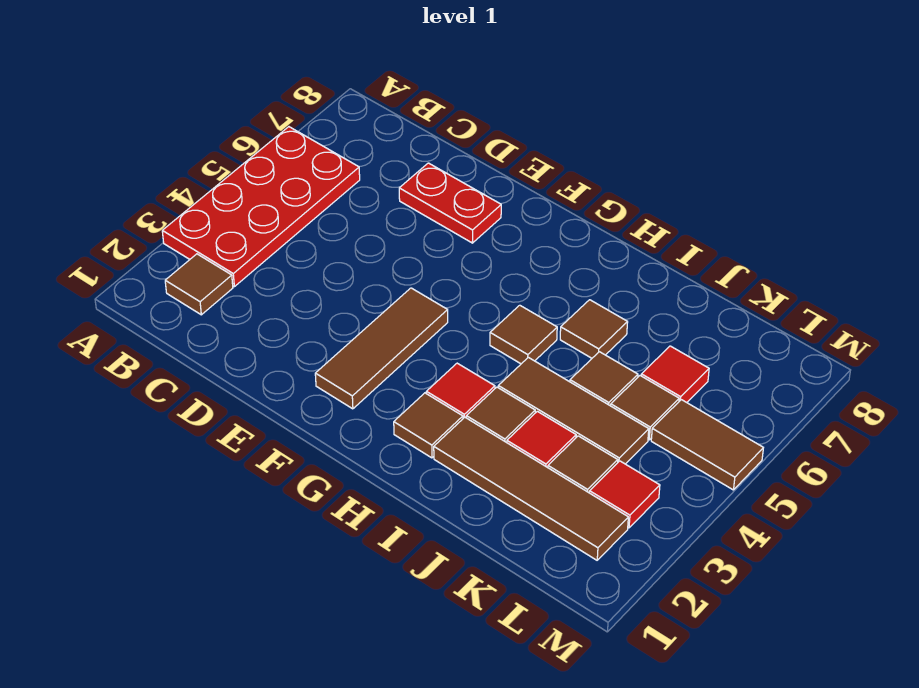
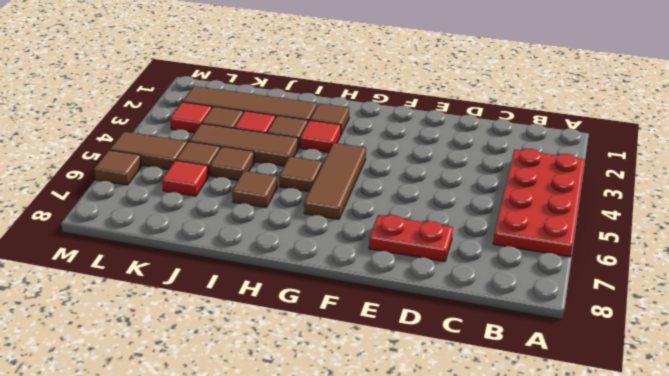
brown tile B2 level 1 -> brown tile M6 level 1
brown tile F2:F4 level 1 -> brown tile G4:G6 level 1

